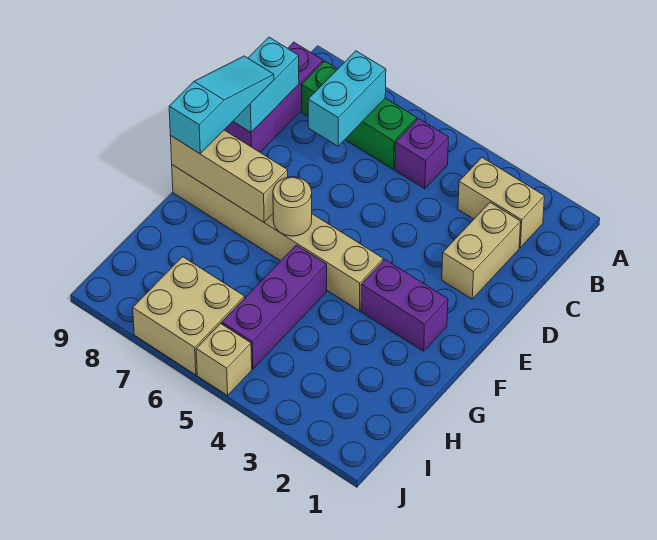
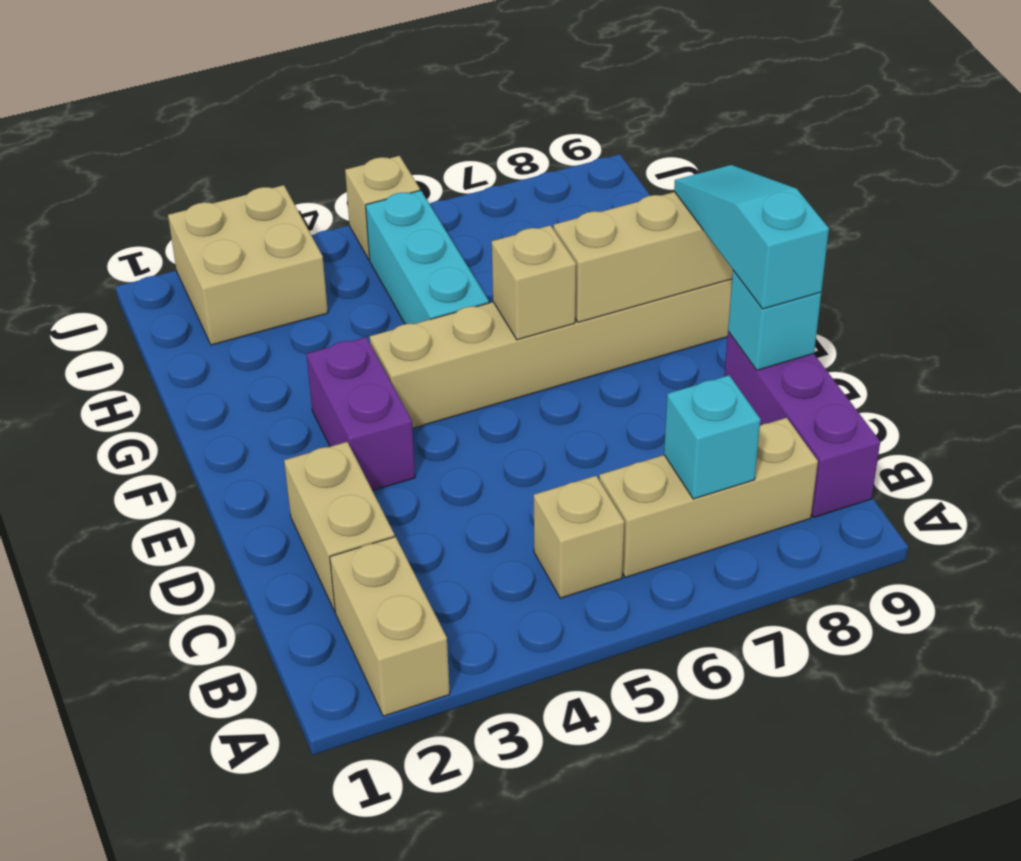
tan brick B2:B3 level 1 -> tan brick A2:B2 level 1
purple brick B5 level 1 -> tan brick B5 level 1
green brick B6:B8 level 1 -> tan brick B6:B8 level 1
cyan brick B7:C7 level 2 -> cyan brick B7 level 2
cyan brick C9:D9 level 2 -> cyan brick D9 level 2
cyan slope D9:F9 level 3 top F -> cyan slope D9:F9 level 3 top D
purple brick F2:F3 level 1 -> purple brick E3:F3 level 1
tan round brick F6 level 2 -> tan brick F6 level 2
purple brick G5:I5 level 1 -> cyan brick G5:I5 level 1
tan brick I6:J7 level 1 -> tan brick I2:J3 level 1

